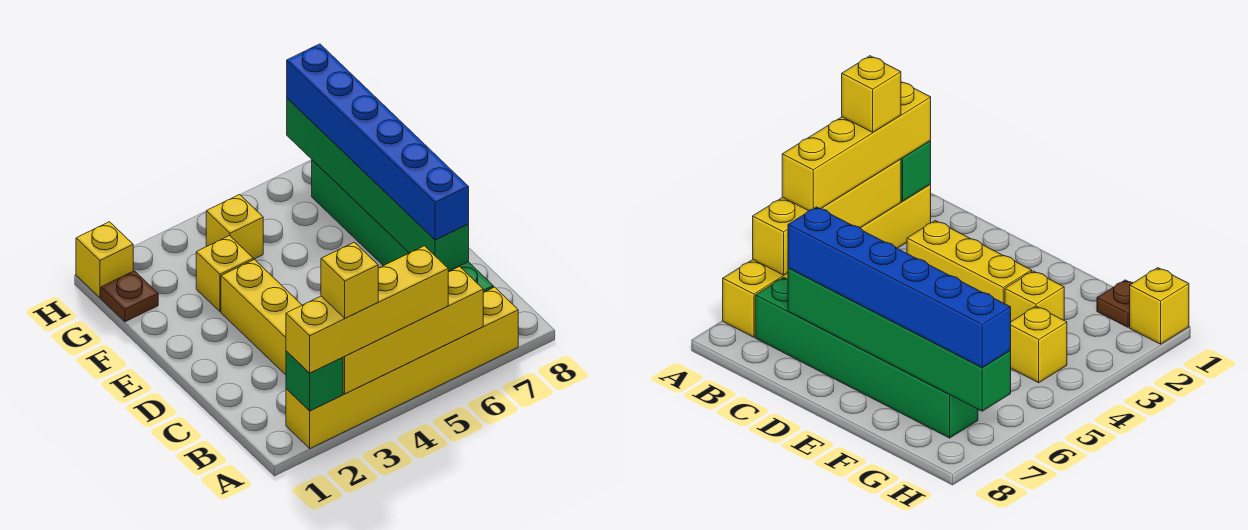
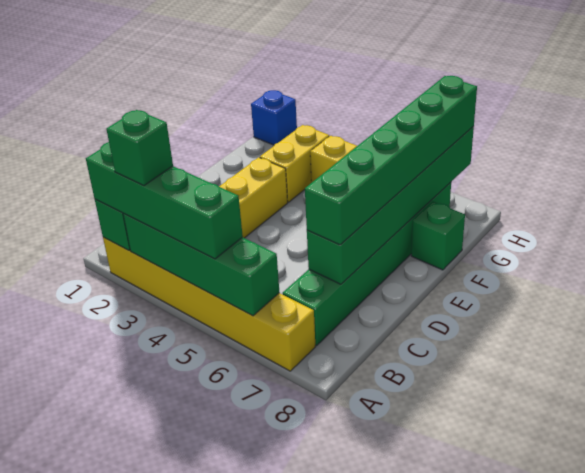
yellow brick A2:A5 level 3 -> green brick A2:A5 level 3
yellow brick A3:A6 level 2 -> green brick A3:A6 level 2
yellow brick A3 level 4 -> green brick A3 level 4
blue brick C7:H7 level 3 -> green brick C7:H7 level 3
yellow brick F3 level 1 -> yellow brick F3:G3 level 1
none -> green brick F8 level 1
brown plate G1 level 1 -> none
yellow brick H1 level 1 -> blue brick H1 level 1

